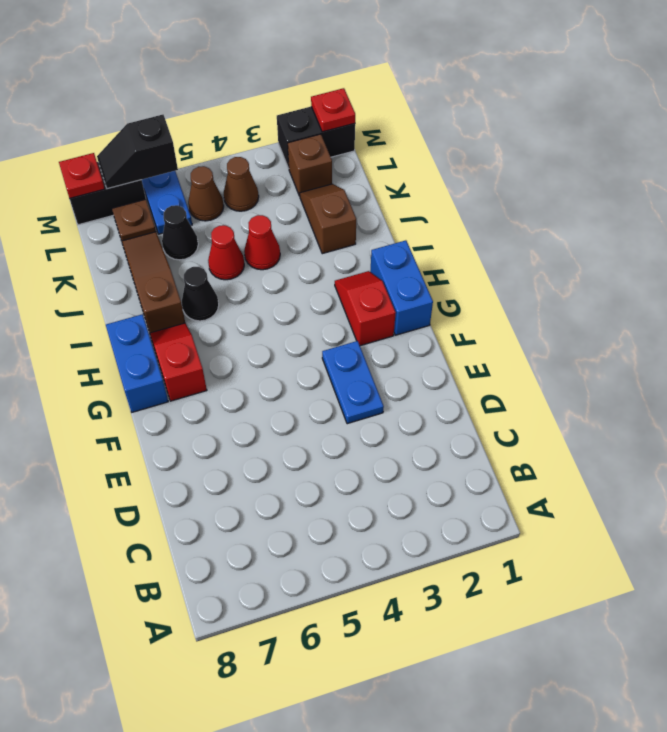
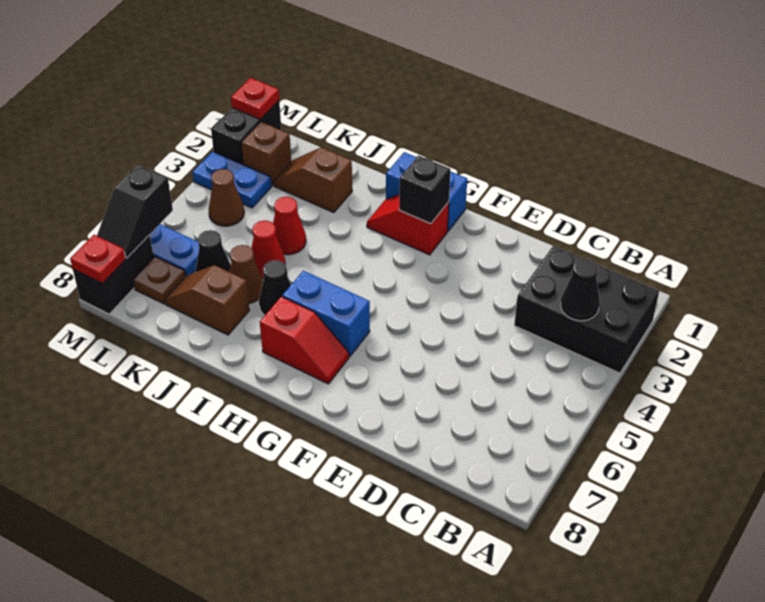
none -> black brick A2:C3 level 1
none -> black cone B3 level 2
blue plate E3:F3 level 1 -> blue plate L3:M3 level 1
none -> black brick G2 level 2
red slope G7:H7 level 1 top G -> red slope G7:H7 level 1 top H
blue brick G8:H8 level 1 -> blue brick G6:H6 level 1
brown slope I7:K7 level 1 top I -> brown slope J7:K7 level 1 top J
brown cone L5 level 1 -> brown cone J6 level 1

